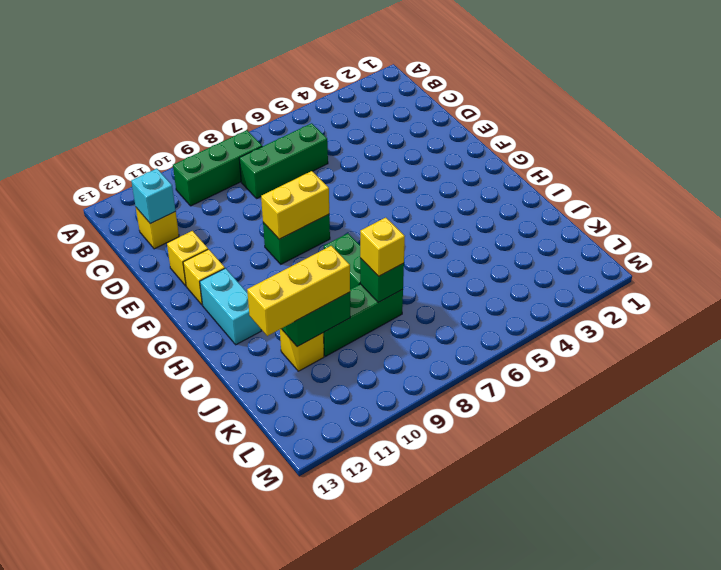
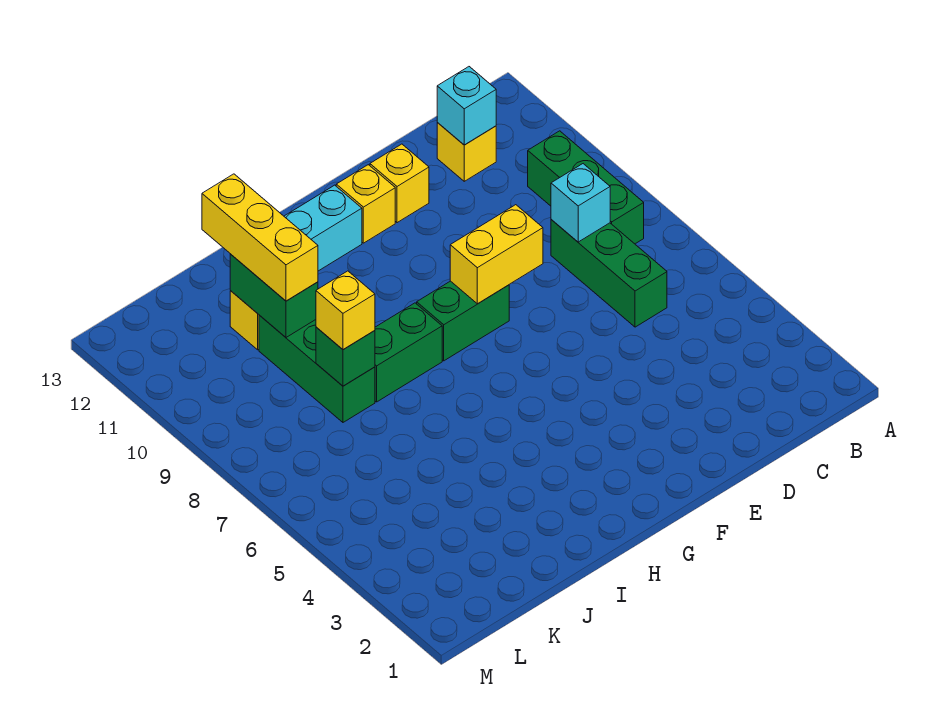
none -> cyan brick C8 level 2
green brick F8:F9 level 1 -> green brick F8:G8 level 1
yellow brick F8:F9 level 2 -> yellow brick E8:F8 level 2

